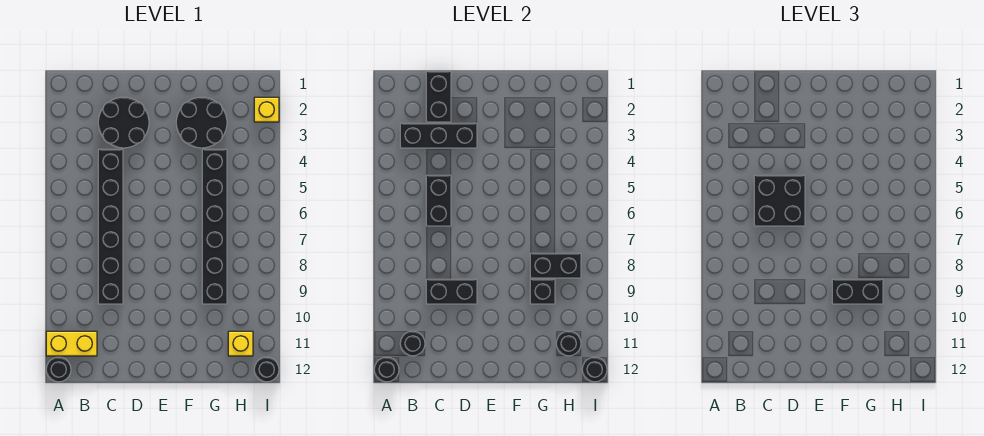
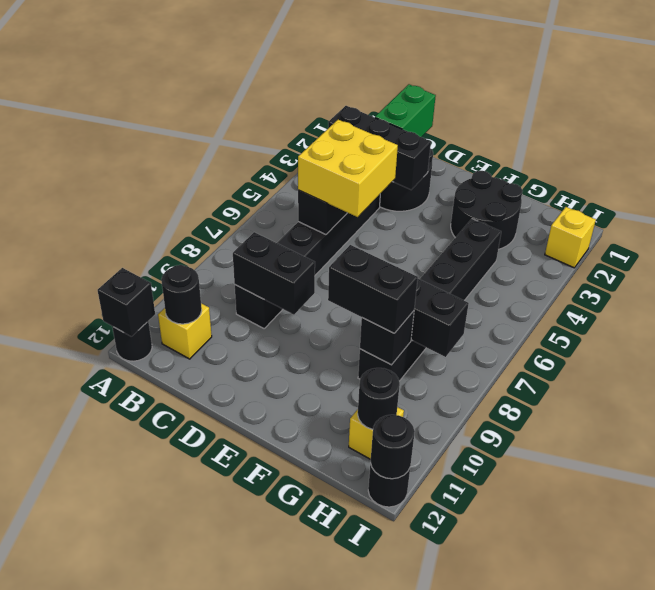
yellow brick A11:B11 level 1 -> yellow brick B11 level 1
black round brick A12 level 2 -> black brick A12 level 2
black brick C1:C2 level 2 -> green brick C1:C2 level 2
black brick C5:D6 level 3 -> yellow brick C5:D6 level 3

